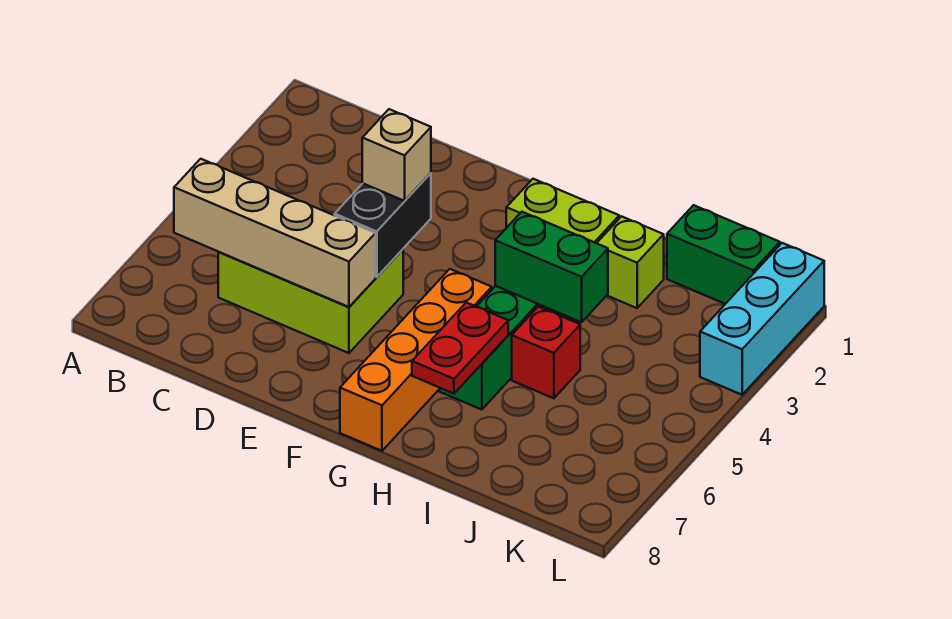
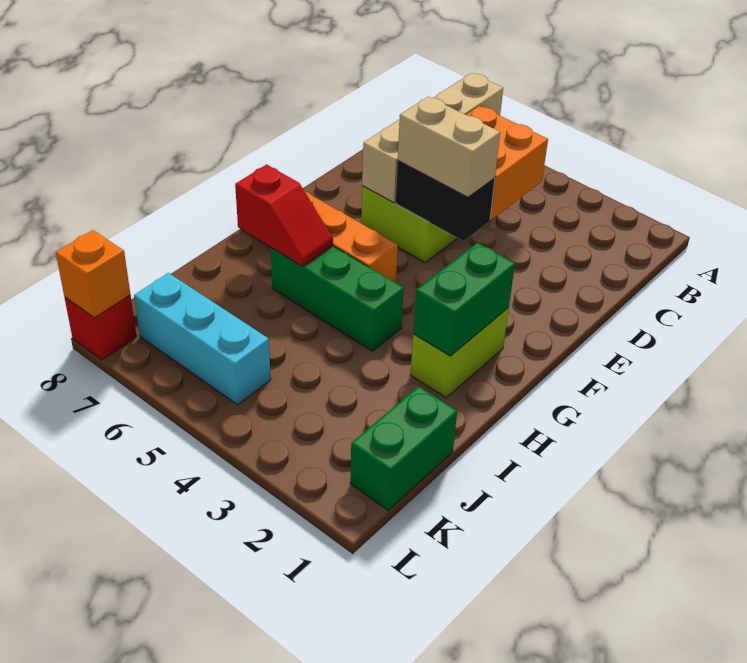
none -> orange brick C4:D5 level 2
tan brick E4 level 3 -> tan brick E4:E5 level 3
green brick H4:I4 level 2 -> green brick G2:H2 level 2
red plate H6:H7 level 2 -> red slope H6:H7 level 2 top 7
lime brick I2 level 1 -> none
red brick I5 level 1 -> red brick L8 level 1
cyan brick L1:L3 level 1 -> cyan brick K5:K7 level 1
none -> orange brick L8 level 2

